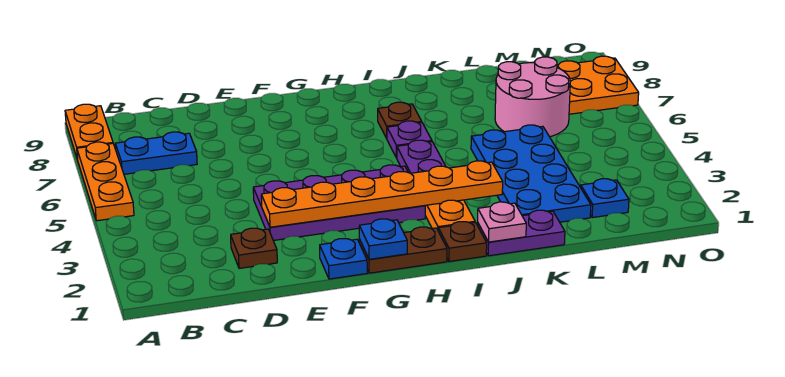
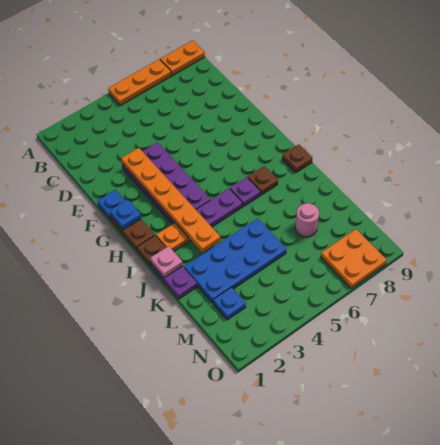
blue plate B7:C7 level 1 -> none
brown plate D2 level 1 -> brown plate I9 level 1
pink round brick L6:M7 level 1 -> pink round brick L7 level 1

